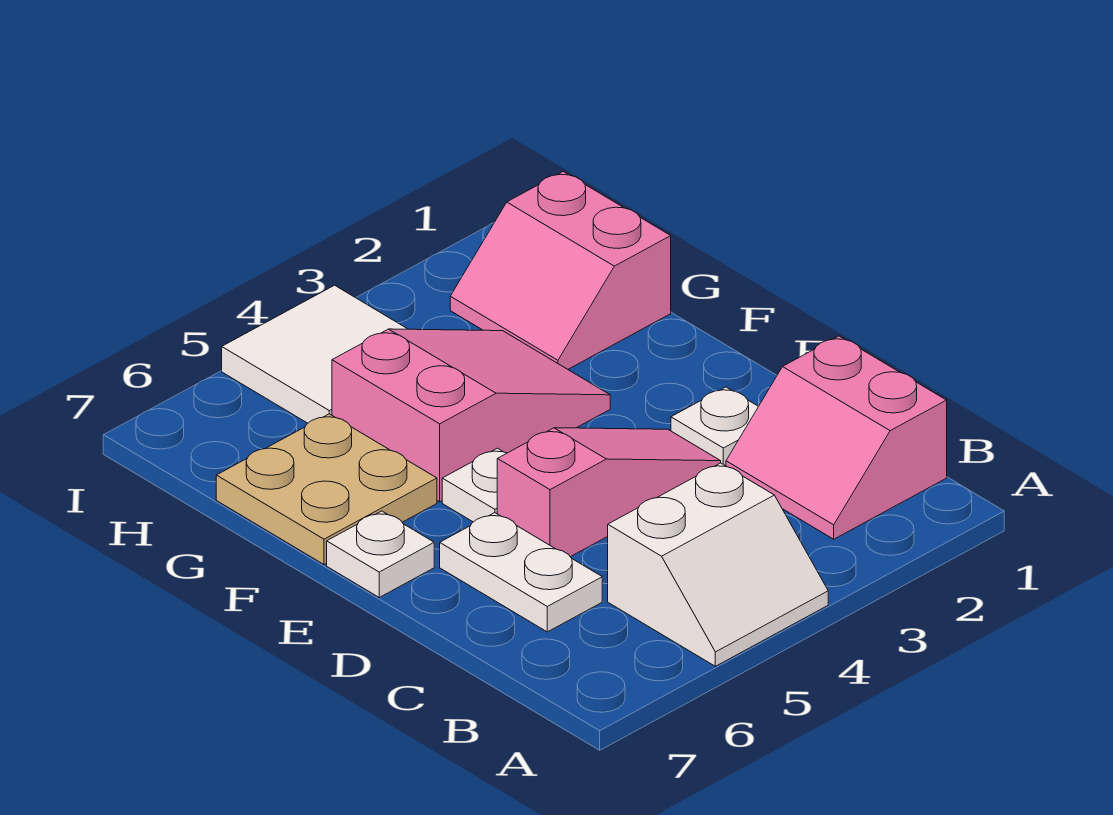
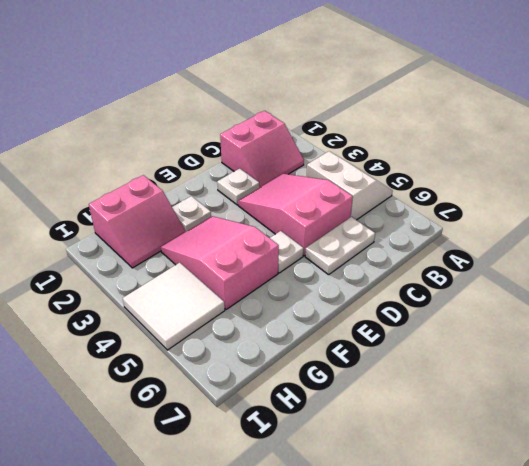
pink slope D3:D5 level 1 top 5 -> pink slope C3:D5 level 1 top 5
white plate E7 level 1 -> white plate F2 level 1
tan plate F6:G7 level 1 -> none

